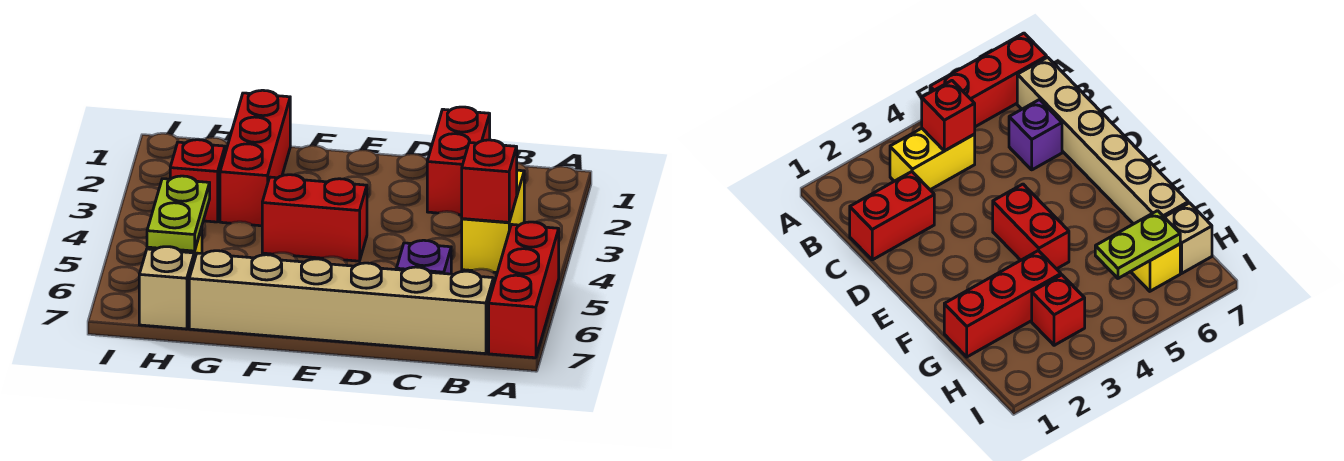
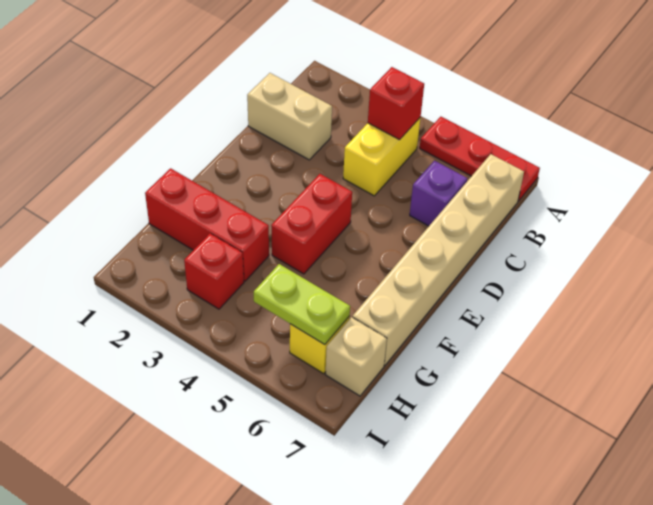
red brick A5:A7 level 1 -> red plate A5:A7 level 1
yellow brick B3:B4 level 1 -> yellow brick B4:C4 level 1
red brick C1:C2 level 1 -> tan brick C1:C2 level 1

